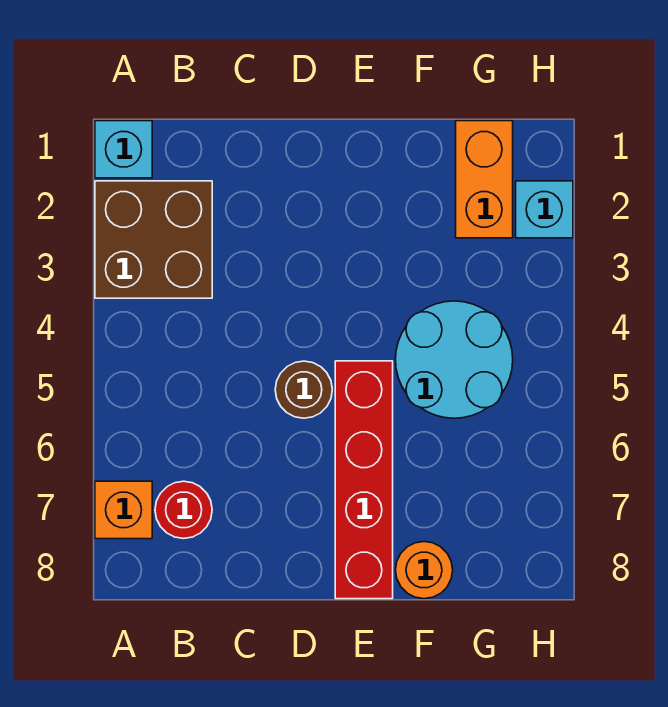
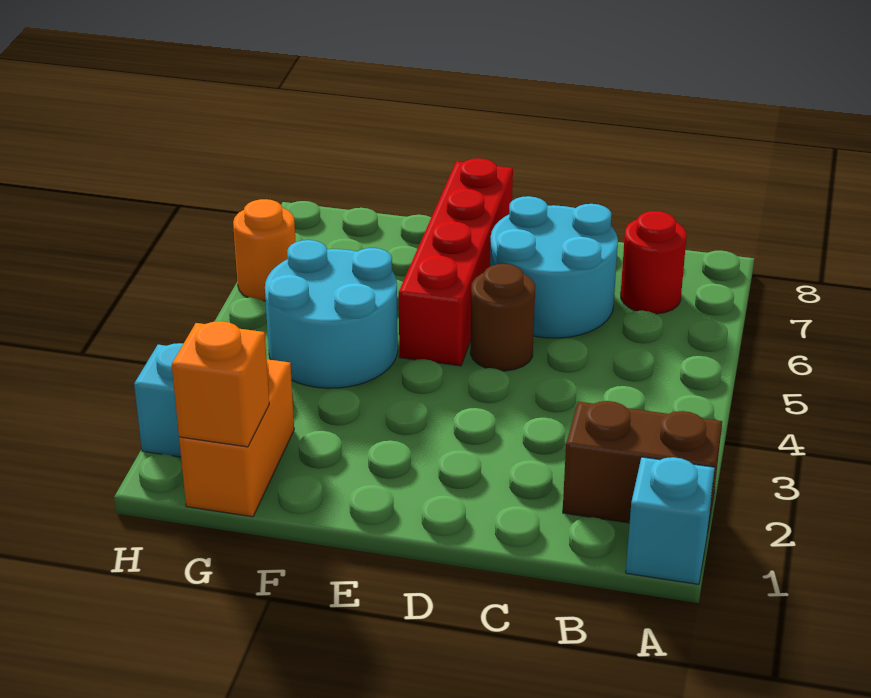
brown brick A2:B3 level 1 -> brown brick A2:B2 level 1
orange brick A7 level 1 -> orange brick G1 level 2
none -> cyan round brick C6:D7 level 1
orange round brick F8 level 1 -> orange round brick H6 level 1

